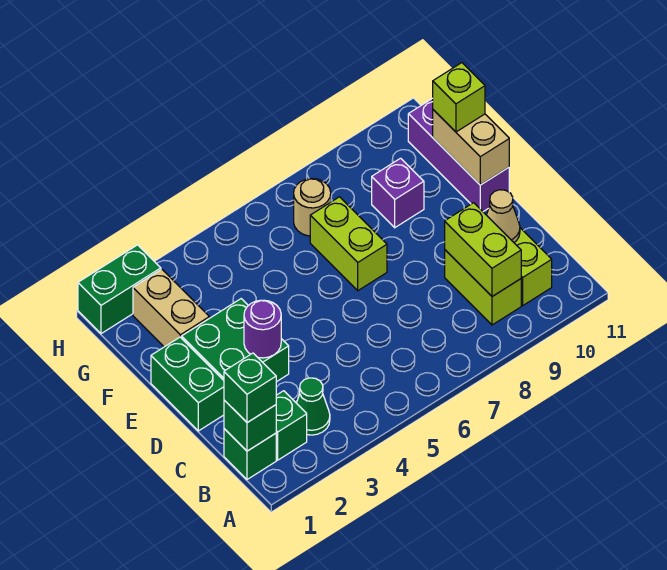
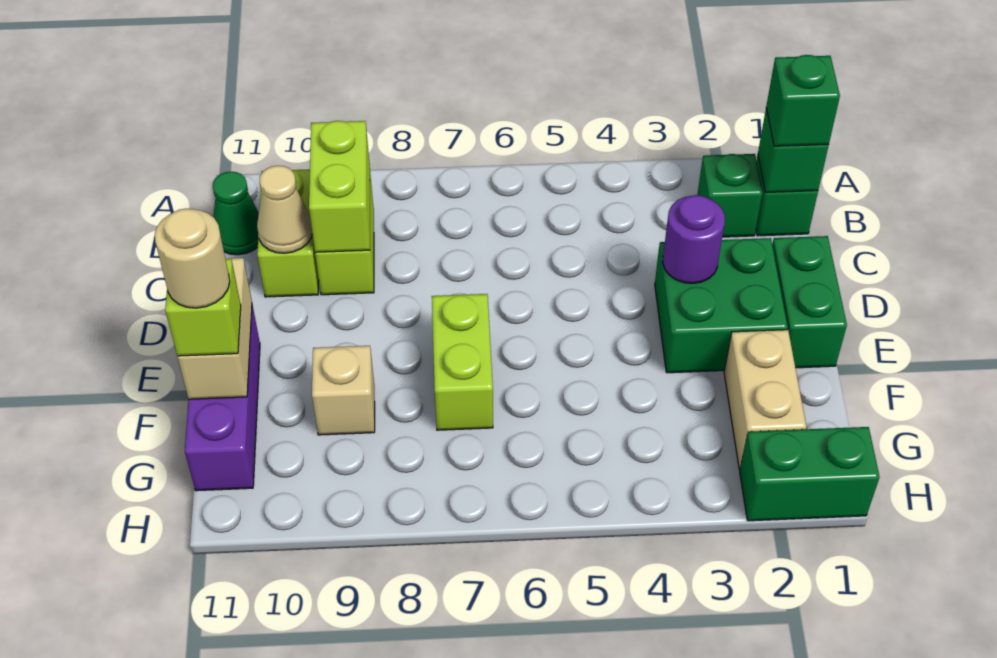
green cone B3 level 1 -> green cone B11 level 1
purple brick F9 level 1 -> tan brick F9 level 1
tan round brick G7 level 1 -> tan round brick F11 level 4

